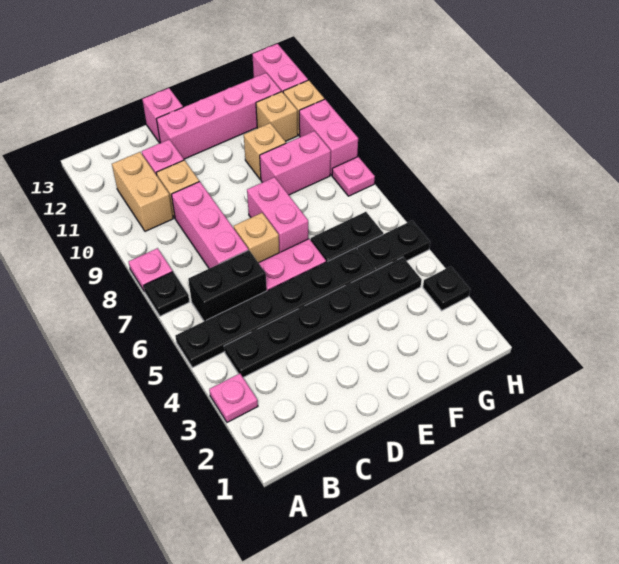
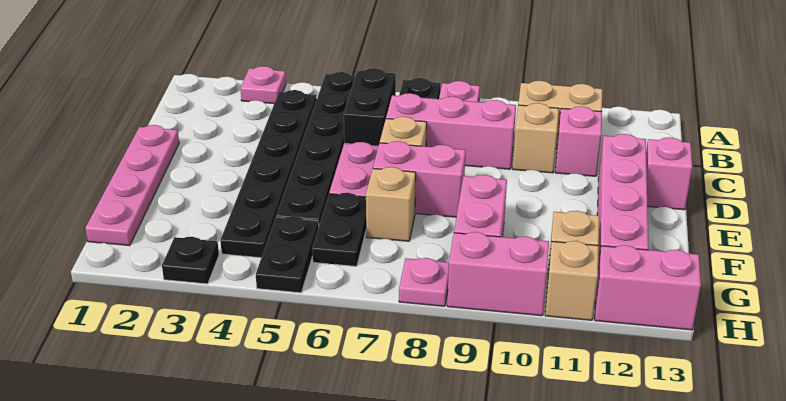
none -> pink plate D1:G1 level 1
tan brick F10 level 1 -> tan brick F7 level 1

